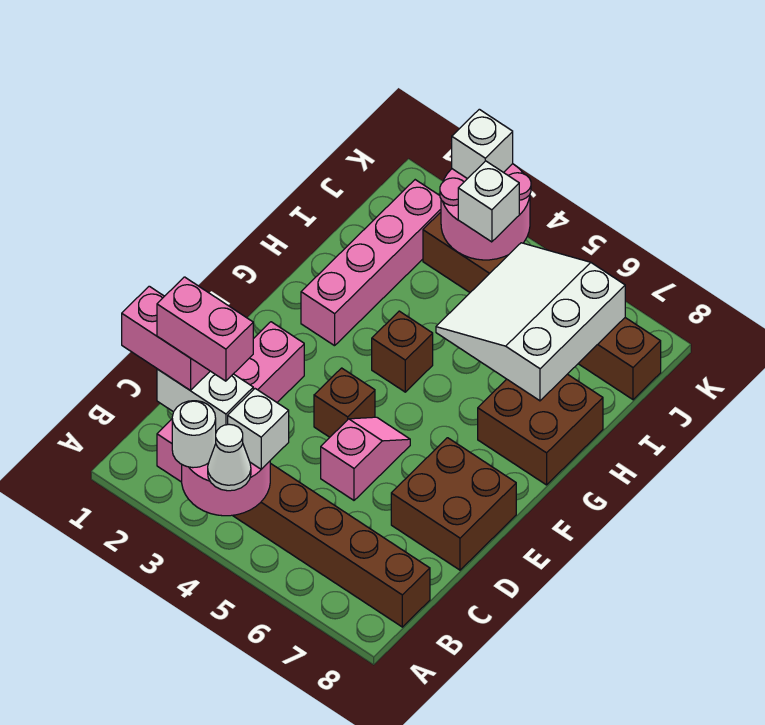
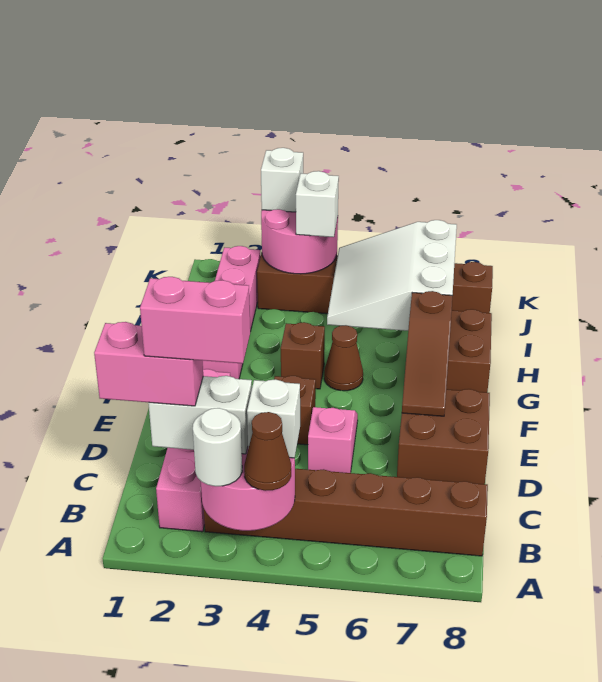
white cone A4 level 3 -> brown cone A4 level 3
none -> brown slope E7:G7 level 2 top G
none -> brown cone G5 level 1

